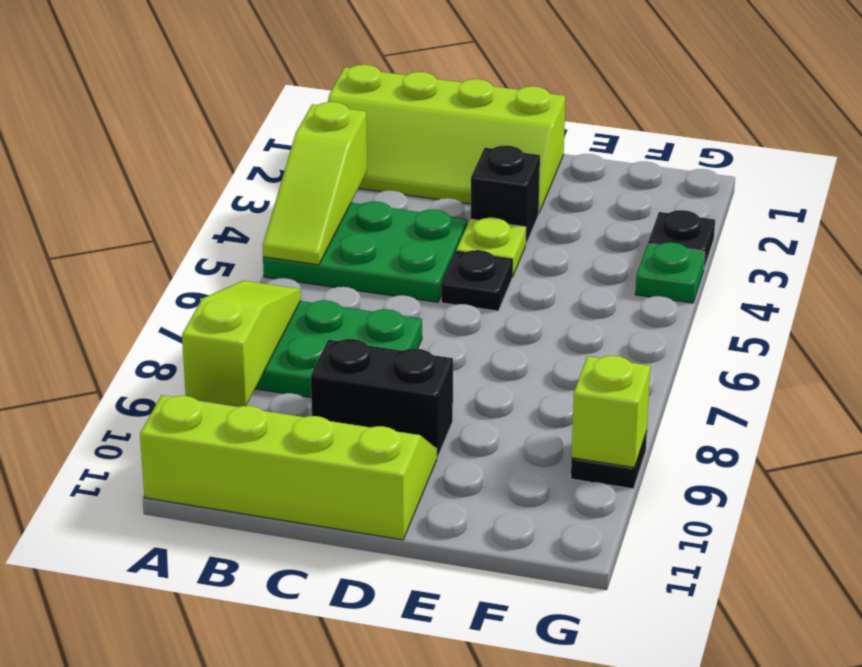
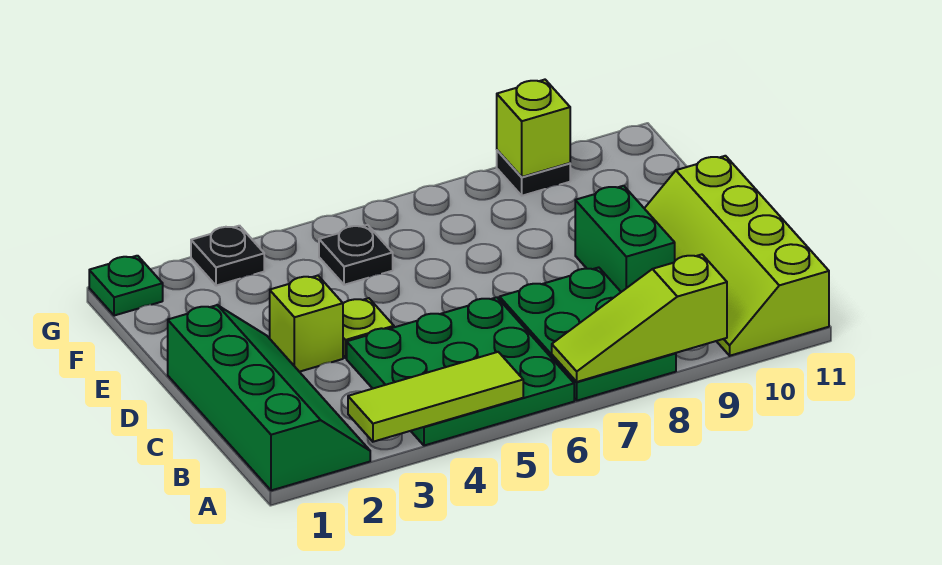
lime slope A1:D2 level 1 top 1 -> green slope A1:D2 level 1 top 1
lime slope A3:A5 level 2 top 3 -> lime tile A3:A5 level 2
green plate A4:C5 level 1 -> green plate A4:C6 level 1
black brick C9:D9 level 1 -> green brick C9:D9 level 1
black brick D3 level 1 -> lime brick D3 level 1
black plate D5 level 1 -> black plate F5 level 1
green plate G4 level 1 -> green plate G1 level 1

